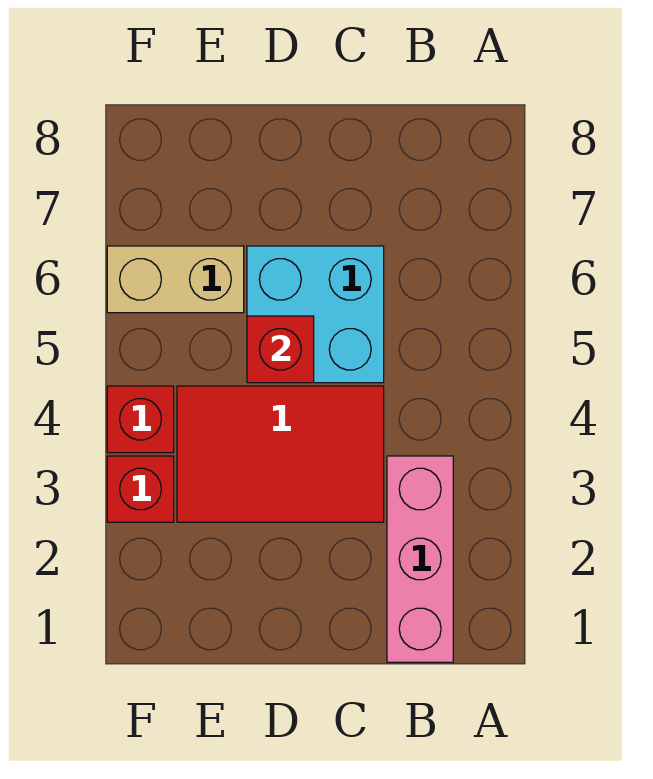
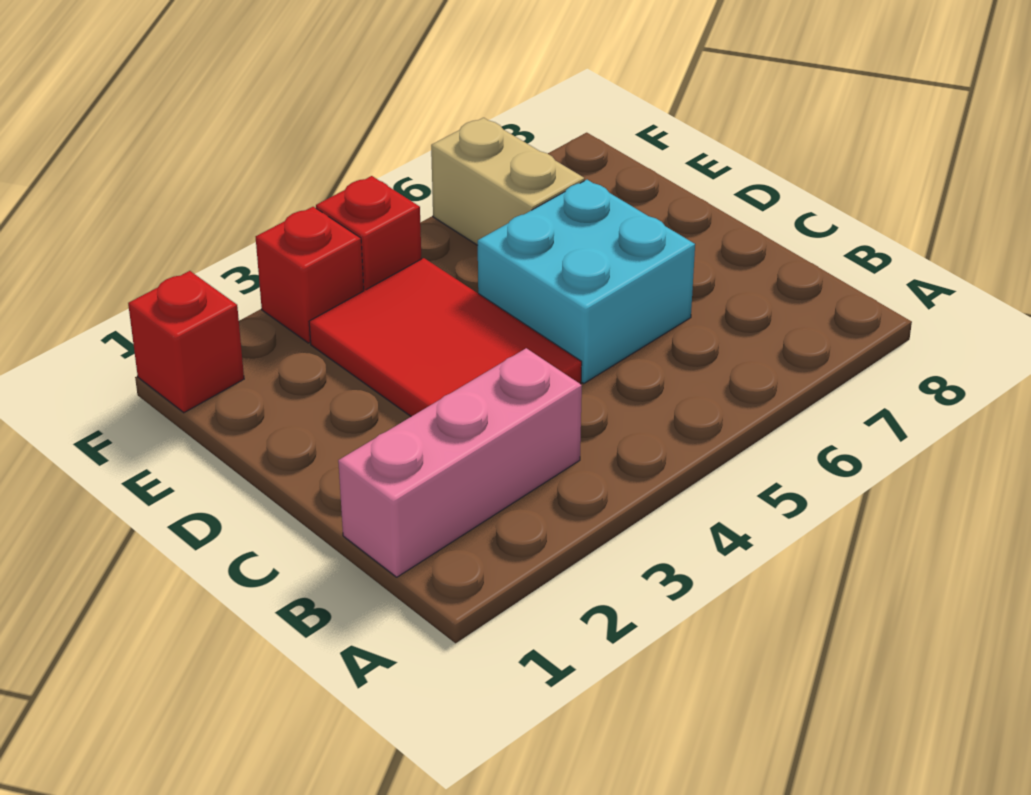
red brick D5 level 2 -> red brick F1 level 1

